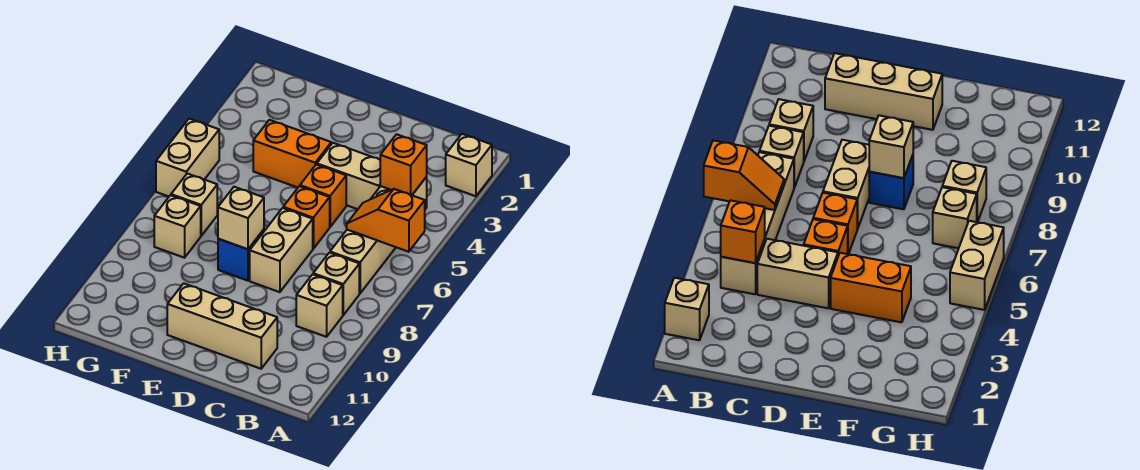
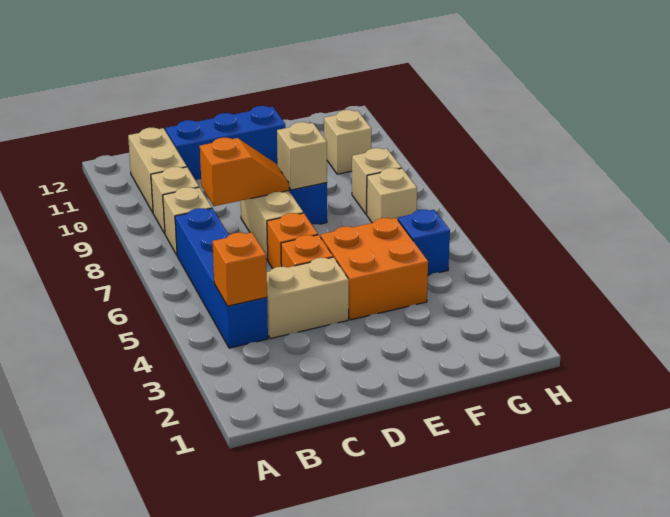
tan brick A2 level 1 -> tan brick G10 level 1
orange slope A6:B6 level 2 top A -> orange slope C8:D8 level 2 top C
tan brick B4:B7 level 1 -> blue brick B4:B7 level 1
tan brick C11:E11 level 1 -> blue brick C11:E11 level 1
orange brick E4:F4 level 1 -> orange brick E4:F5 level 1
none -> blue brick G5 level 1
tan brick H5:H6 level 1 -> tan brick B10:B11 level 1

